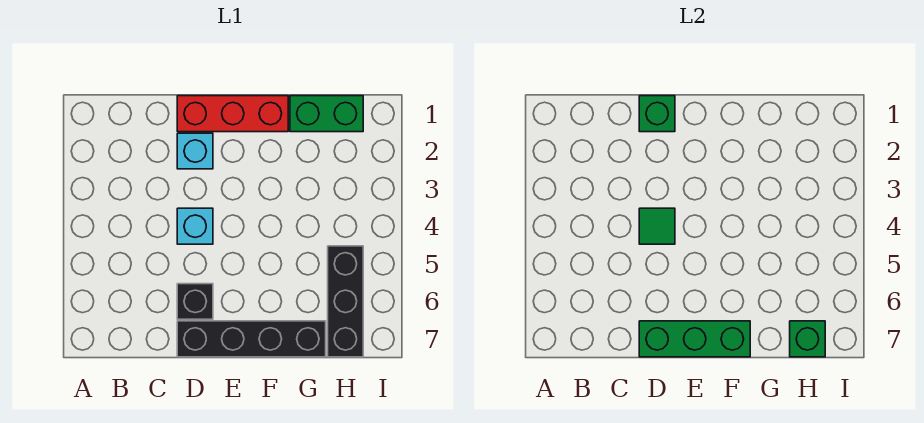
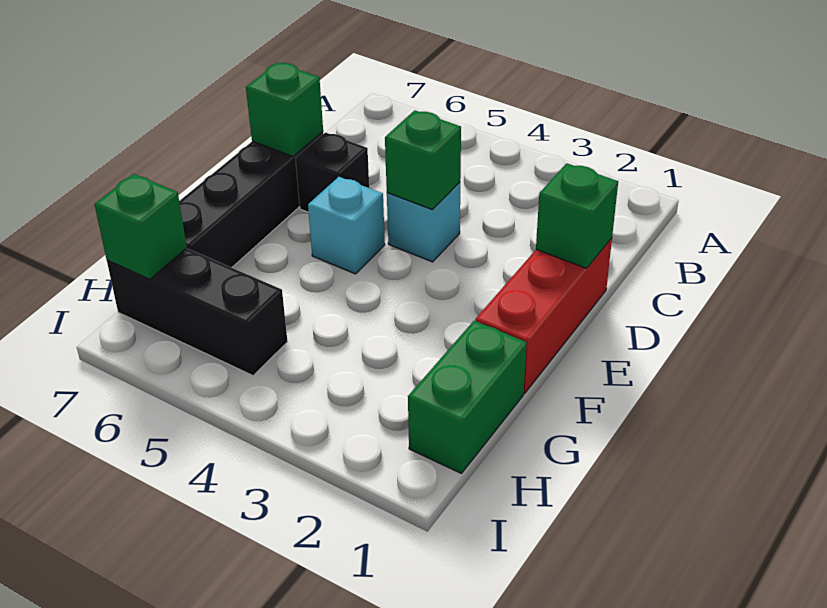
cyan brick D2 level 1 -> cyan brick E5 level 1
green tile D4 level 2 -> green brick D4 level 2
green brick D7:F7 level 2 -> green brick D7 level 2

